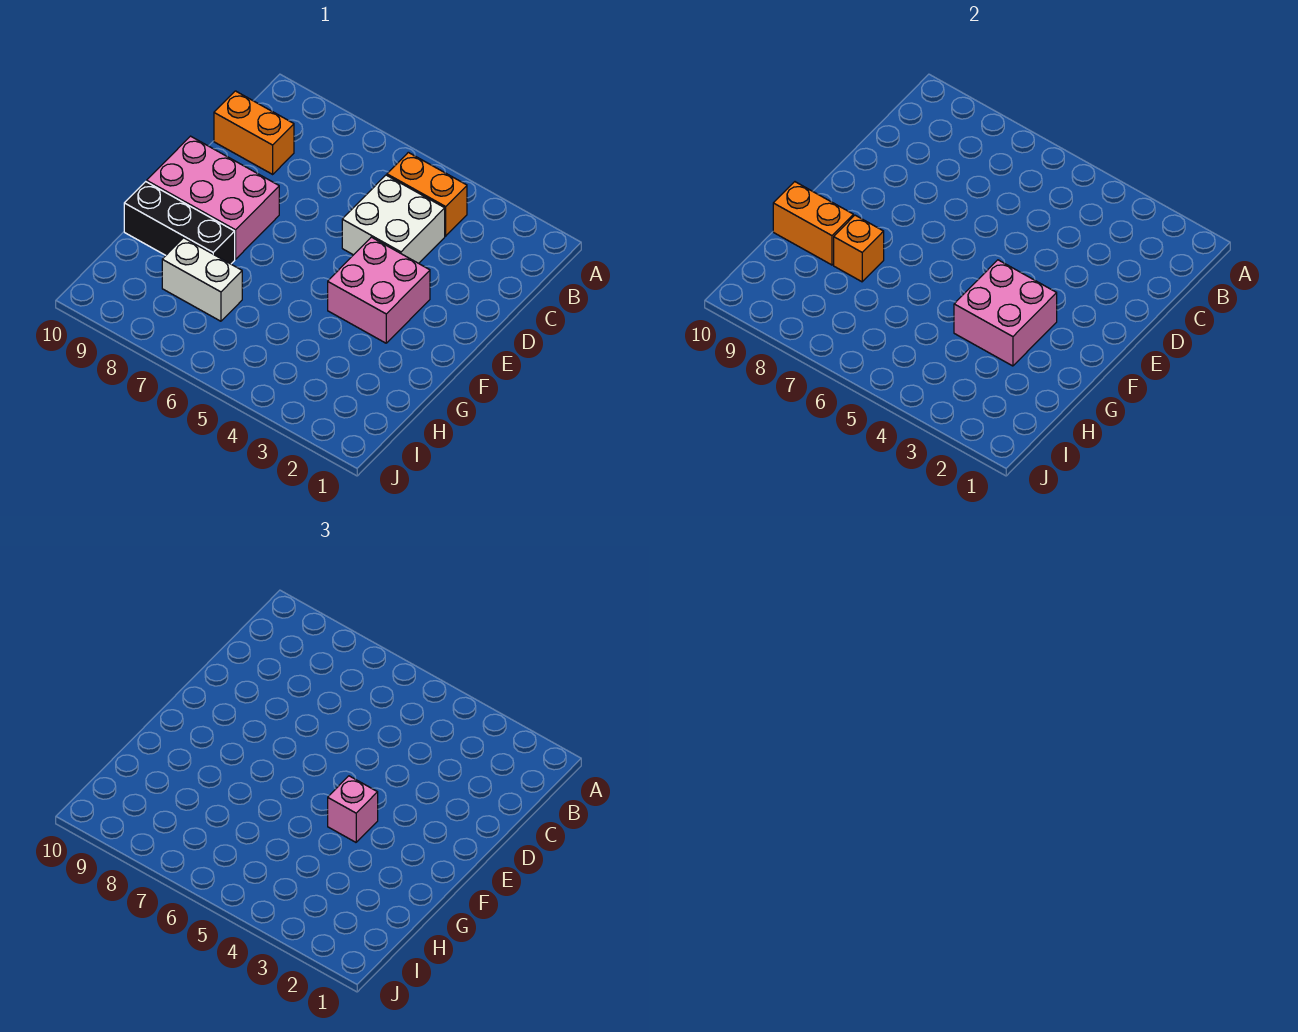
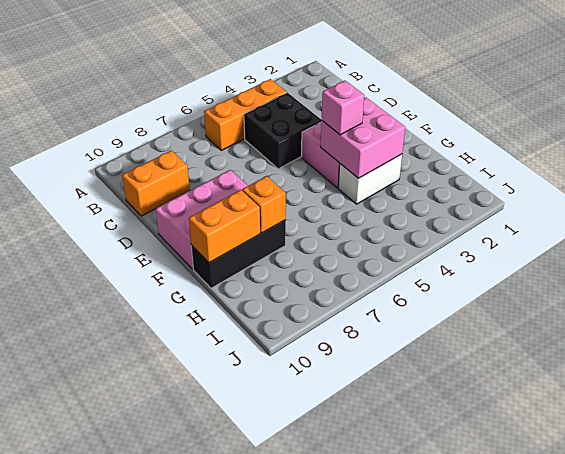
orange brick B4:B5 level 1 -> orange brick B4:B6 level 1
white brick C4:D5 level 1 -> black brick C4:D5 level 1
white brick H7:H8 level 1 -> white brick G3:G4 level 1

